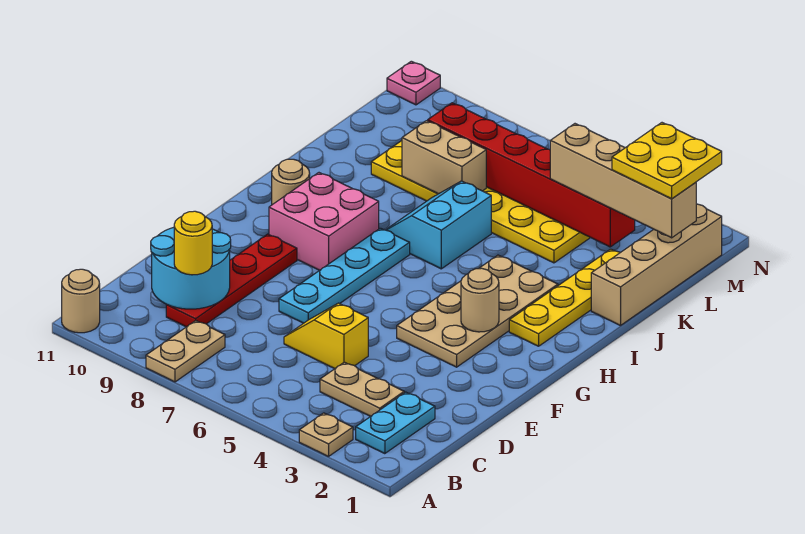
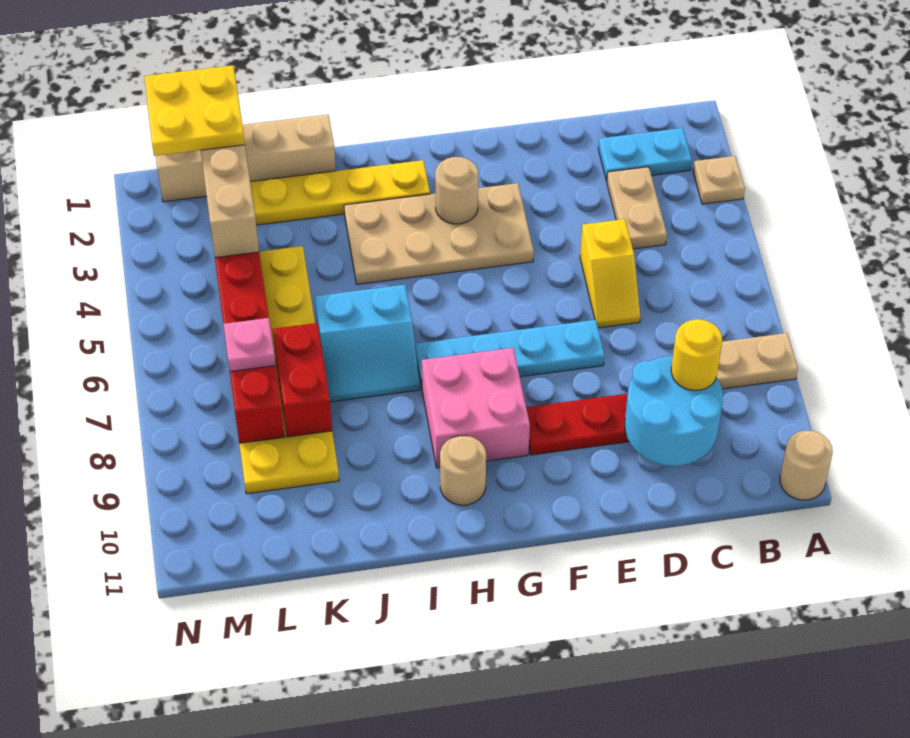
tan brick K7:K8 level 2 -> red brick K7:K8 level 2
pink plate N11 level 1 -> pink plate L7 level 3

